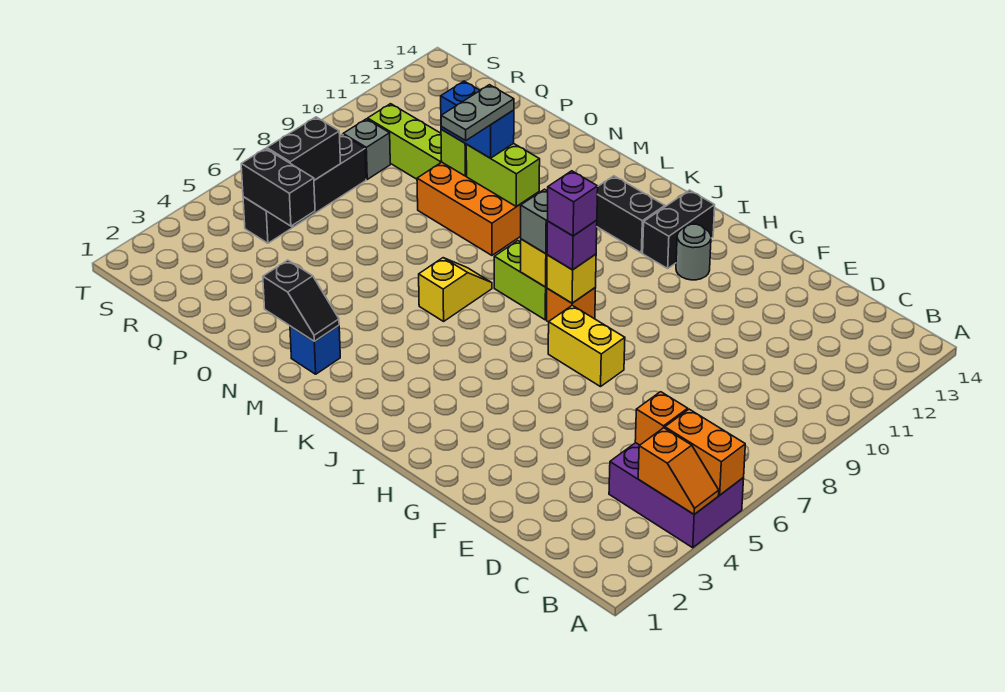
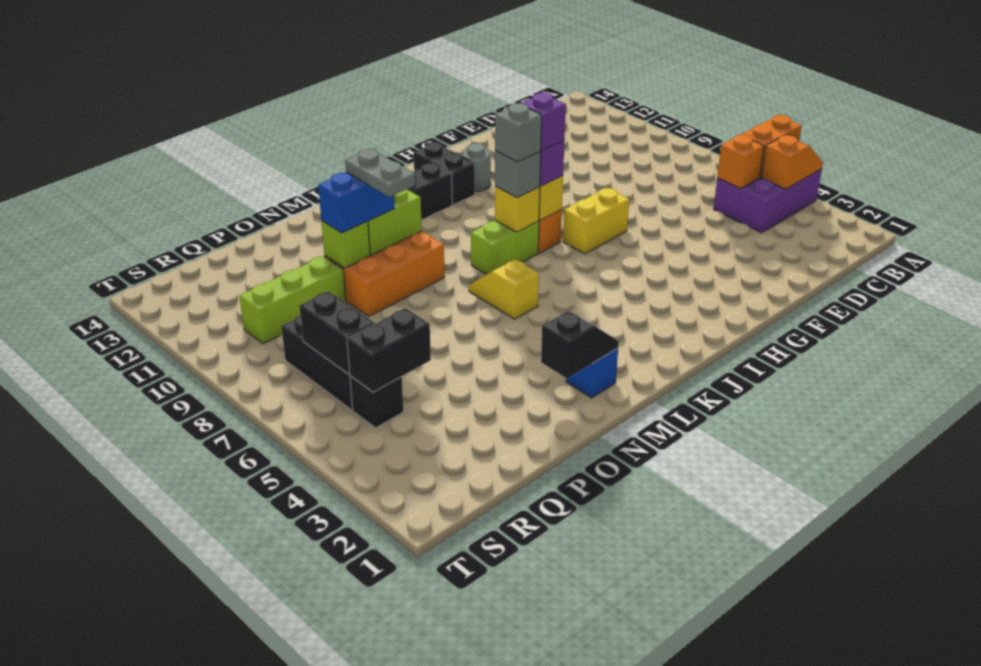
grey brick R9 level 1 -> grey brick J8 level 4

